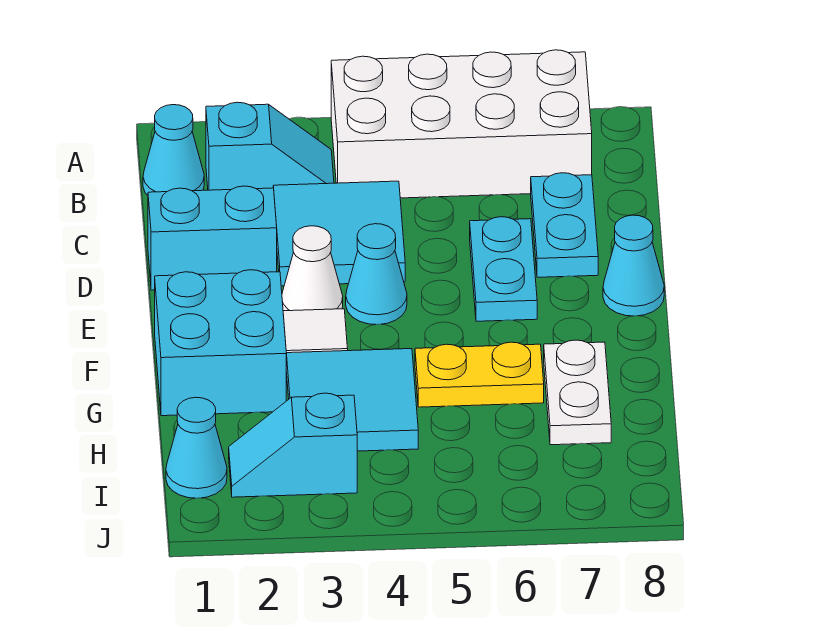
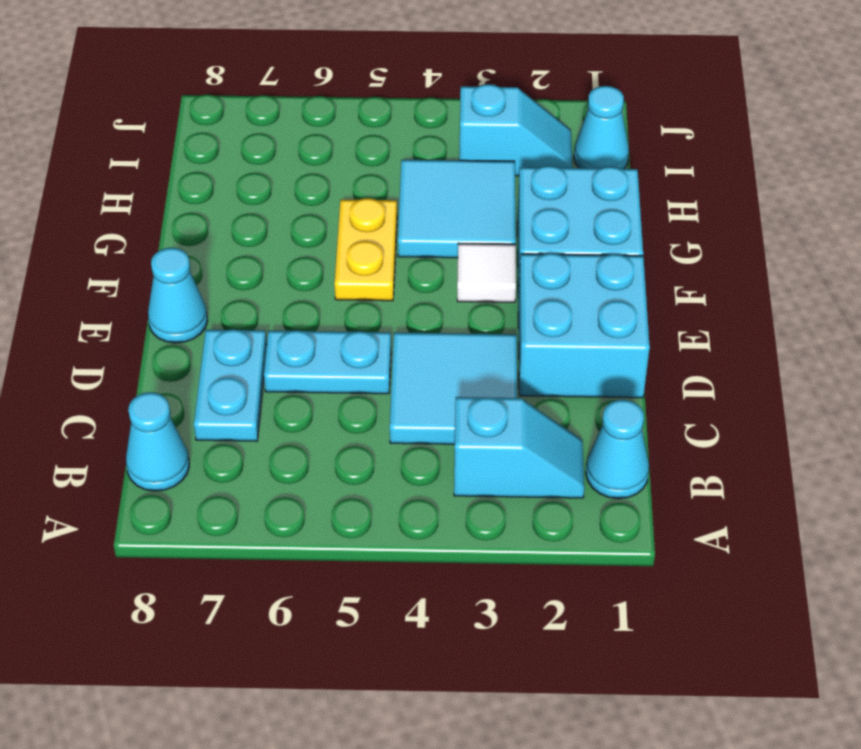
white brick A4:B7 level 1 -> none
cyan slope B2:B3 level 1 top 2 -> cyan slope B2:B3 level 1 top 3
cyan brick D1:D2 level 1 -> cyan brick D1:E2 level 1
cyan plate D6:E6 level 1 -> cyan plate D5:D6 level 1
white cone E3 level 1 -> none
cyan cone E4 level 1 -> cyan cone B8 level 1
yellow plate G5:G6 level 1 -> yellow plate F5:G5 level 1
white plate G7:H7 level 1 -> none

